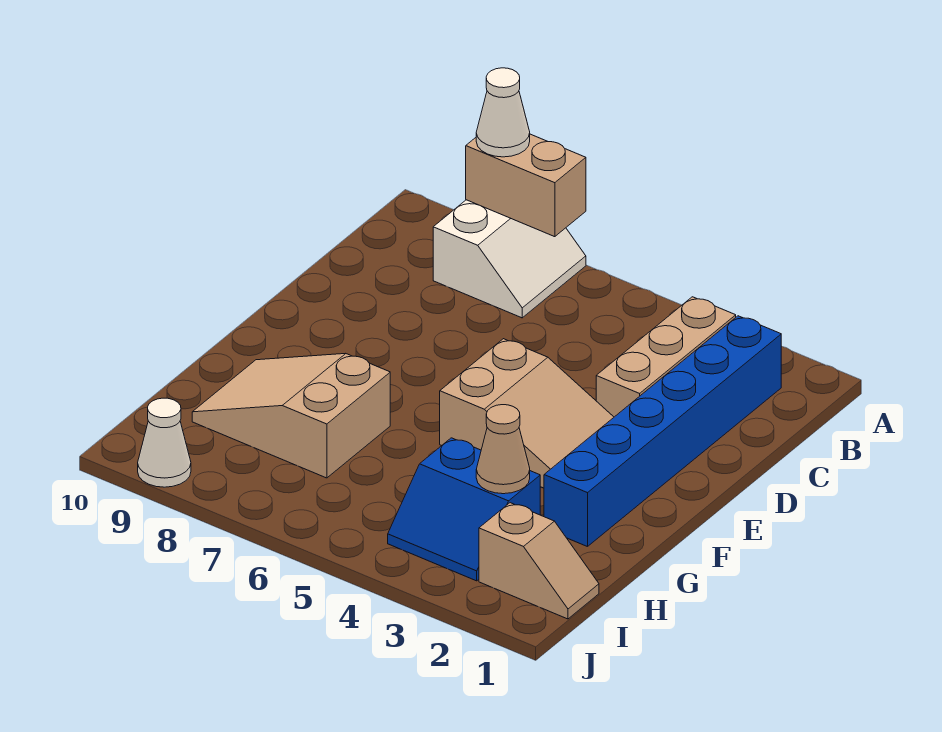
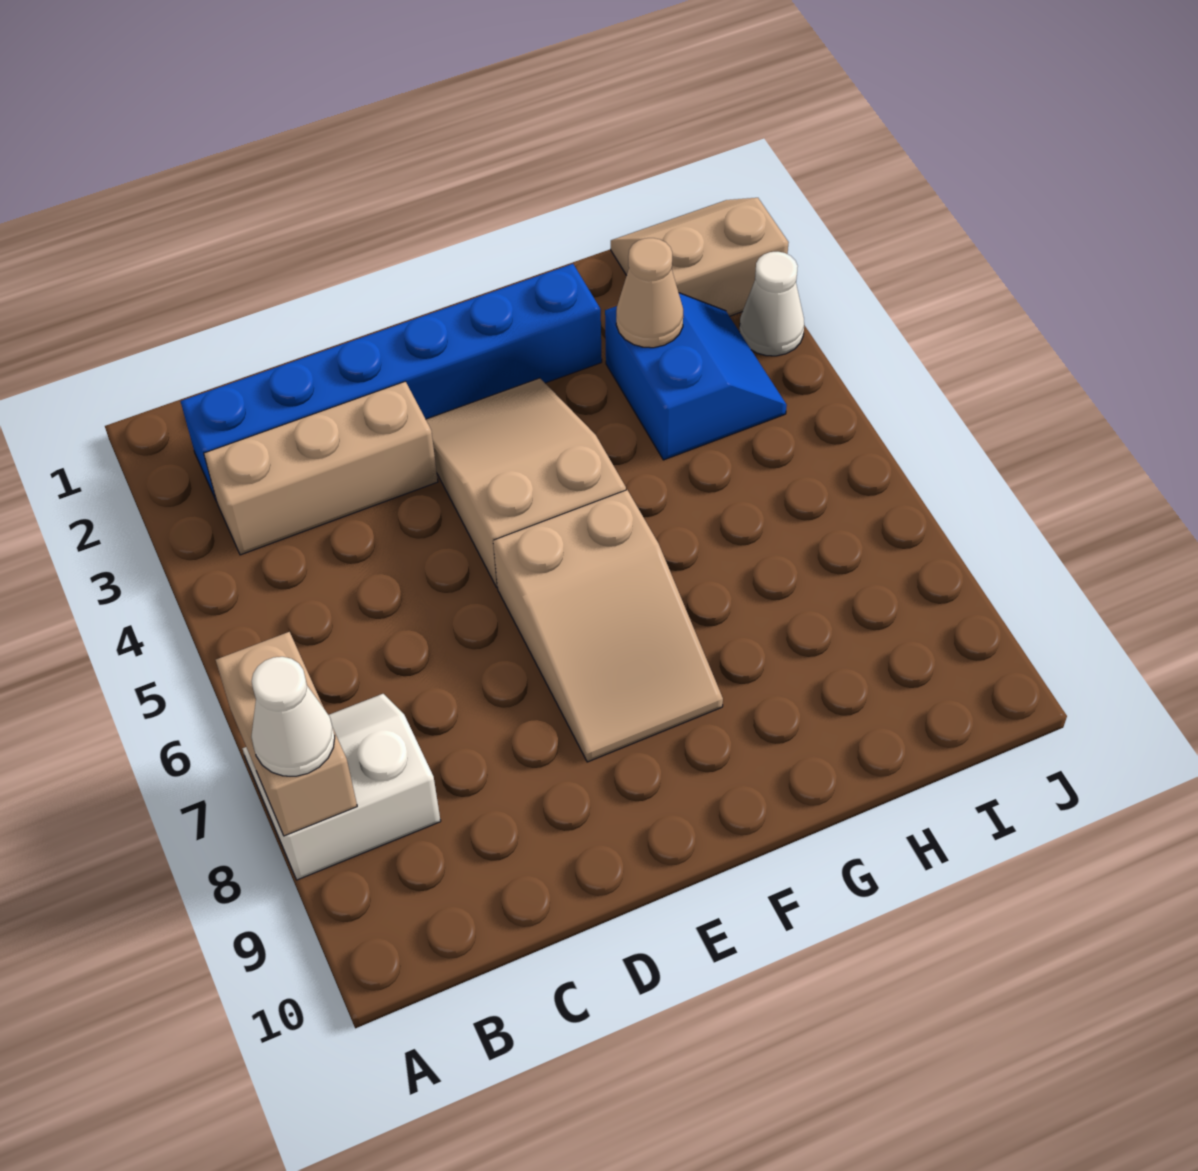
tan slope G7:H9 level 1 top 7 -> tan slope E6:F8 level 1 top 6
tan slope I1:I2 level 1 top 2 -> tan slope I1:J2 level 1 top 2
white cone J9 level 1 -> white cone J3 level 1

